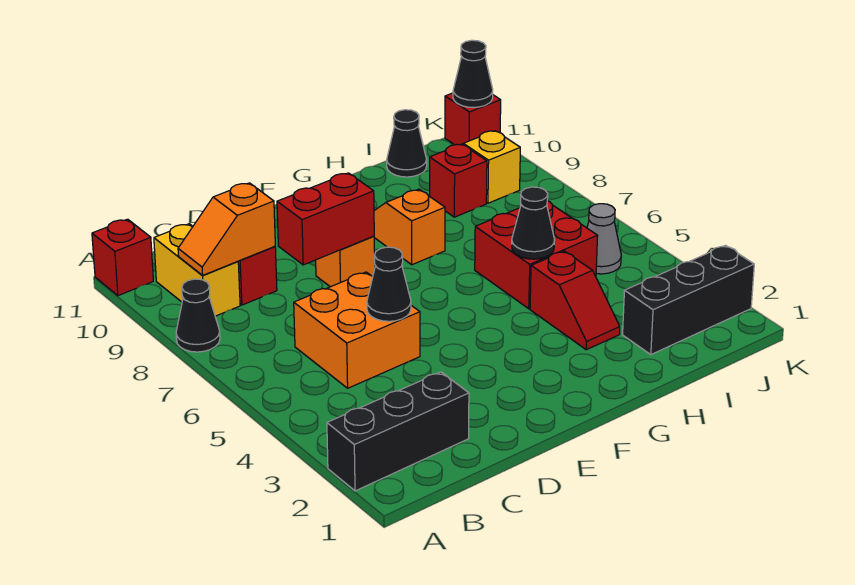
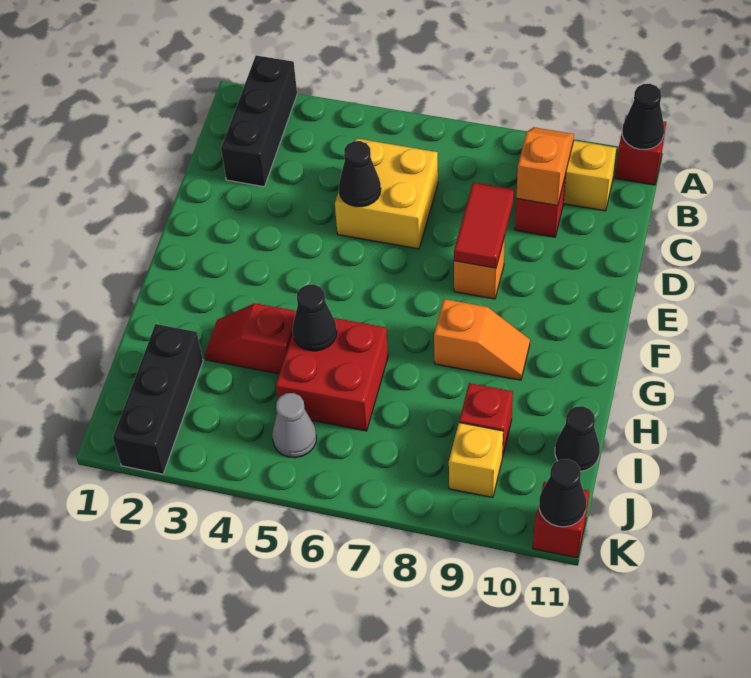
black cone A8 level 1 -> black cone A11 level 2
orange brick C5:D6 level 1 -> yellow brick C5:D6 level 1
red brick D8:E8 level 2 -> red tile D8:E8 level 2

